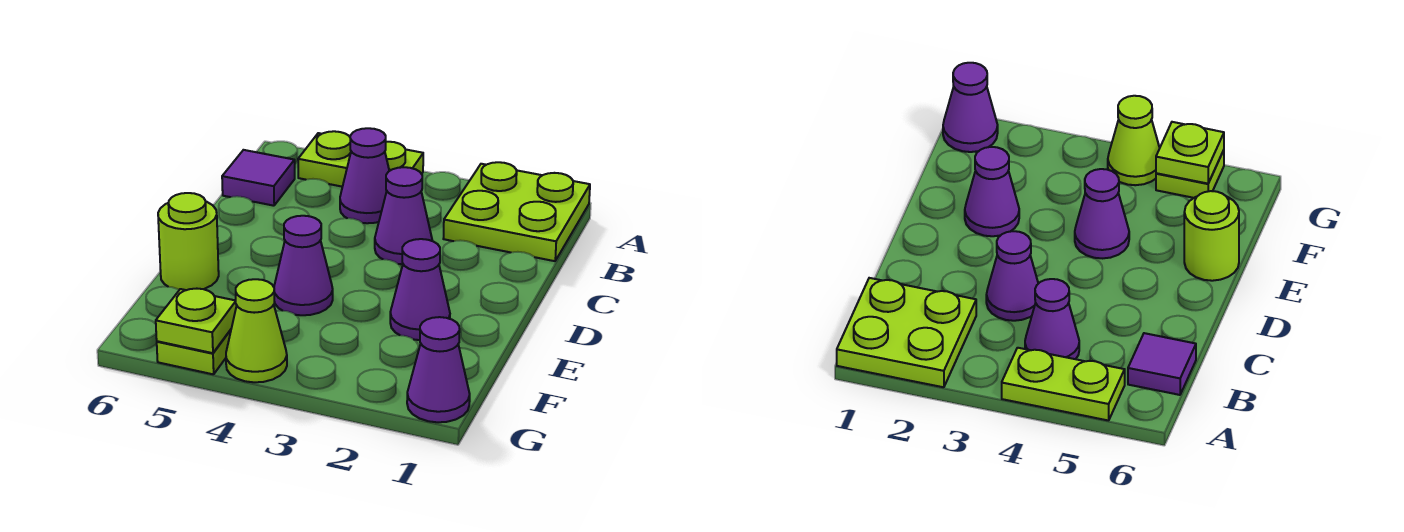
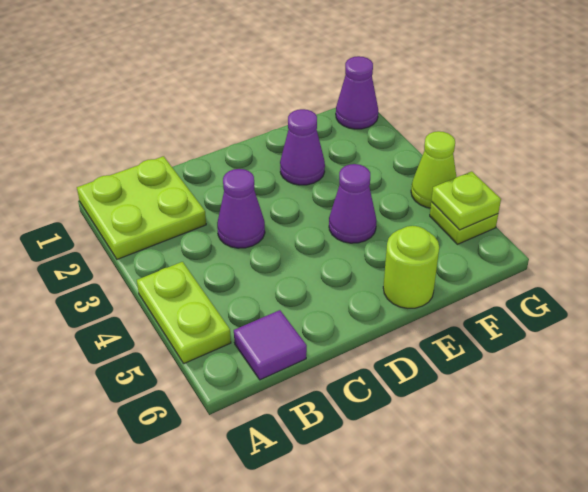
purple cone B4 level 1 -> none

